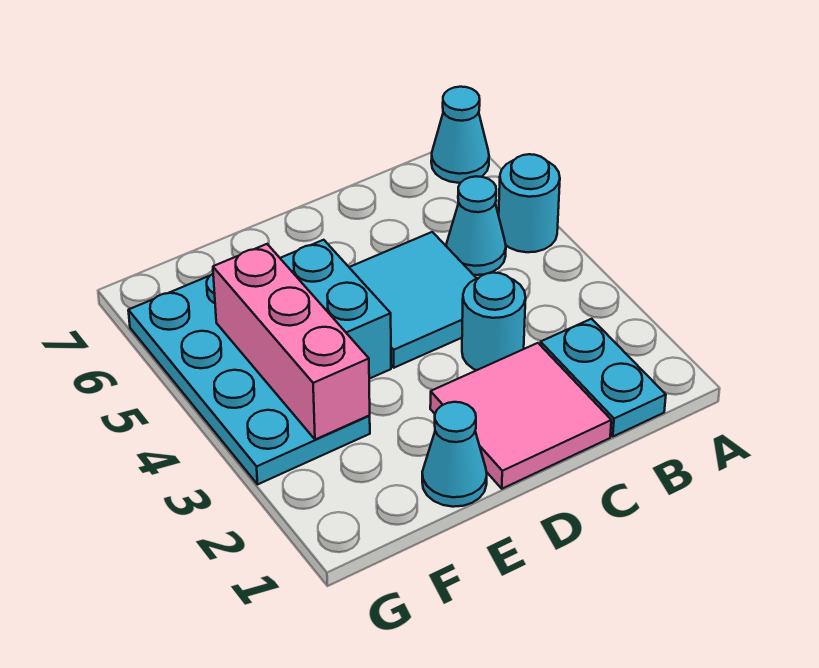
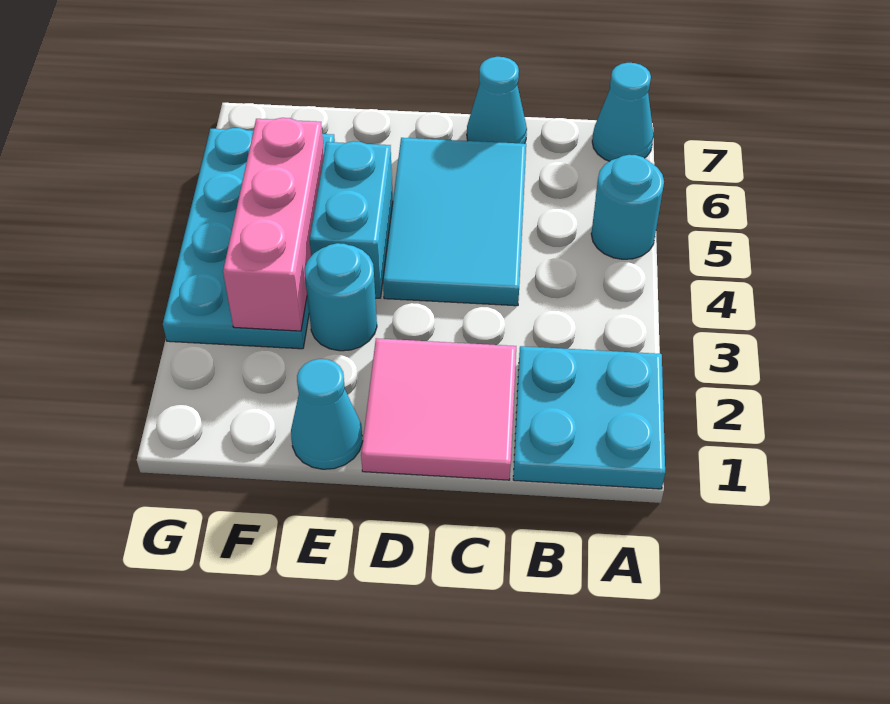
cyan plate B1:B2 level 1 -> cyan plate A1:B2 level 1
cyan cone B5 level 1 -> cyan cone C7 level 1
cyan round brick C3 level 1 -> cyan round brick E3 level 1
cyan tile C4:D5 level 1 -> cyan tile C4:D6 level 1

